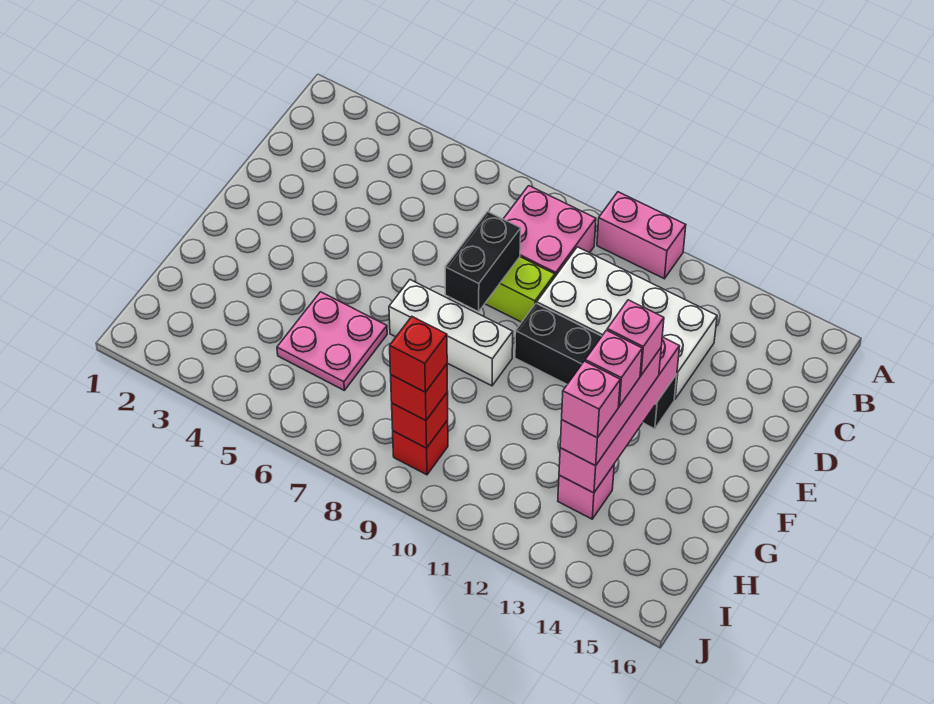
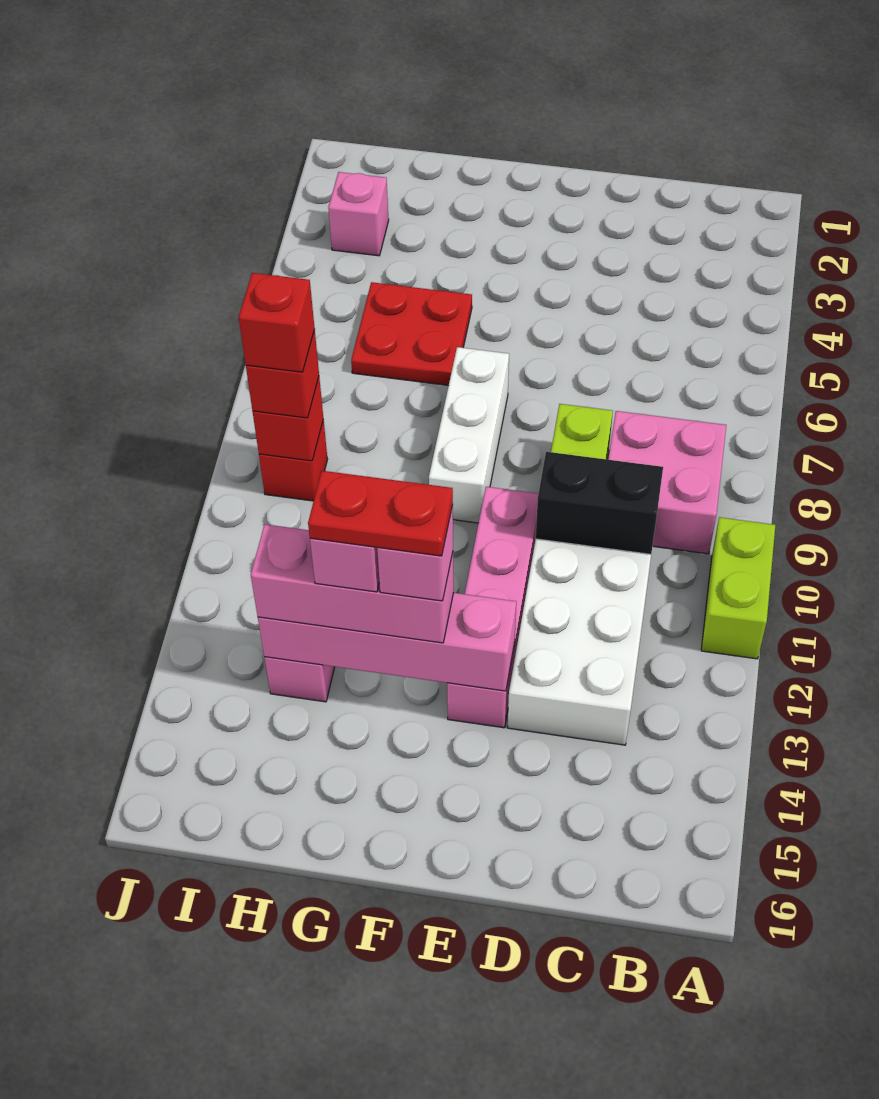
pink brick A10:A11 level 1 -> lime brick A10:A11 level 1
black brick D8:E8 level 2 -> black brick C10:D10 level 2
black brick E10:E13 level 1 -> pink brick E10:E13 level 1
none -> red plate F13:G13 level 5
pink plate G5:H6 level 1 -> red plate G5:H6 level 1
pink brick H13 level 4 -> pink brick I3 level 1

